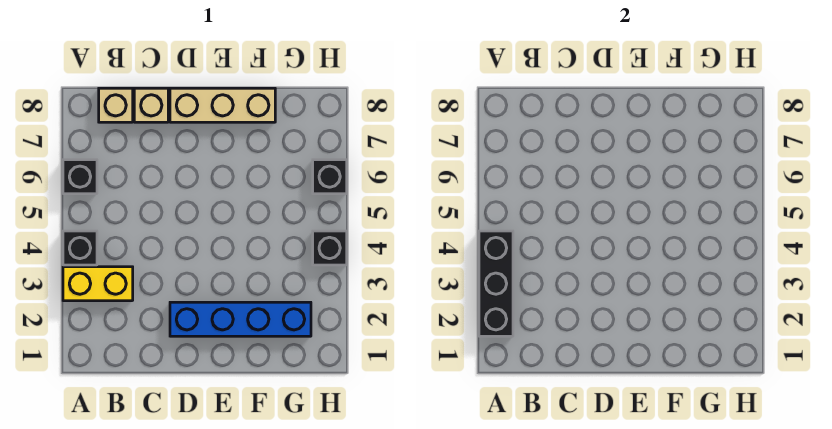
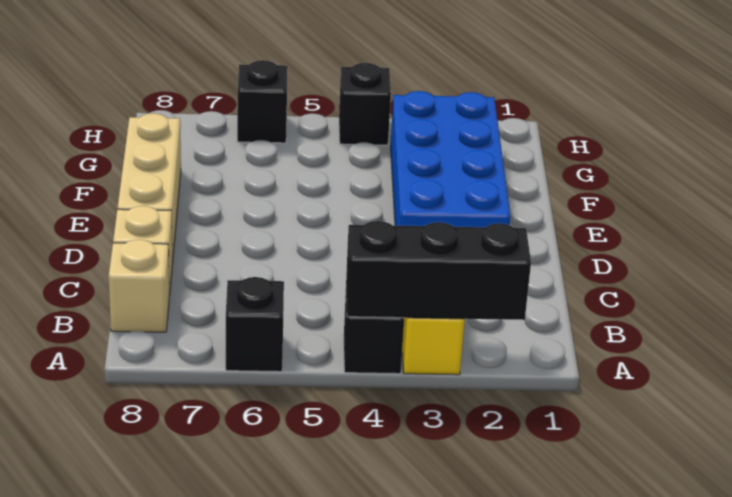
blue brick D2:G2 level 1 -> blue brick D2:G3 level 1

